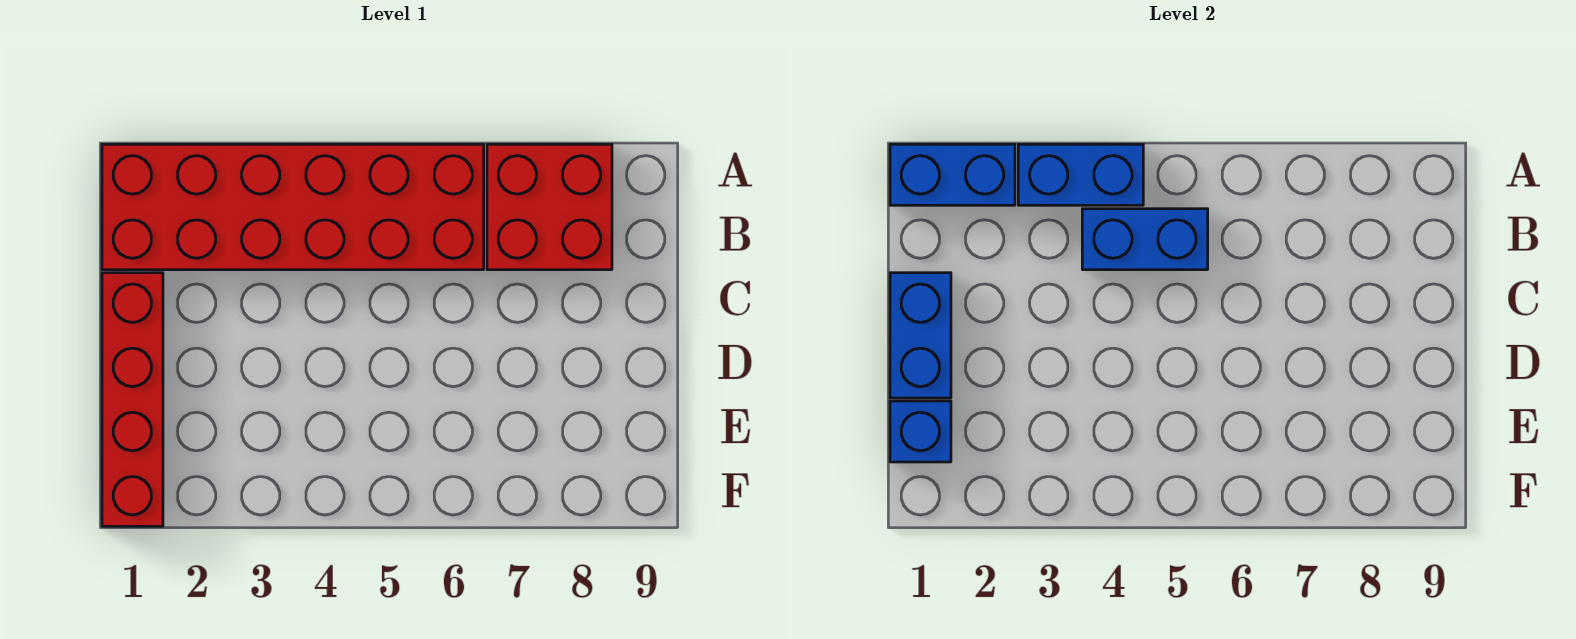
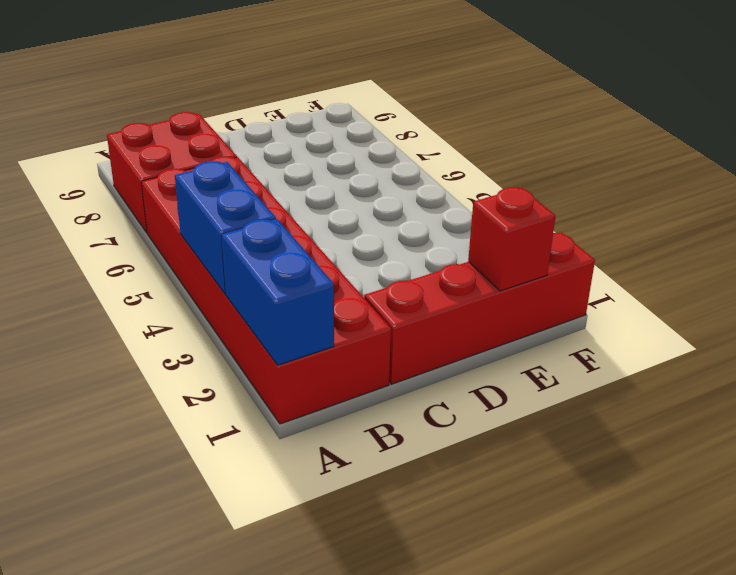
blue brick B4:B5 level 2 -> none
blue brick C1:D1 level 2 -> none
blue brick E1 level 2 -> red brick E1 level 2

